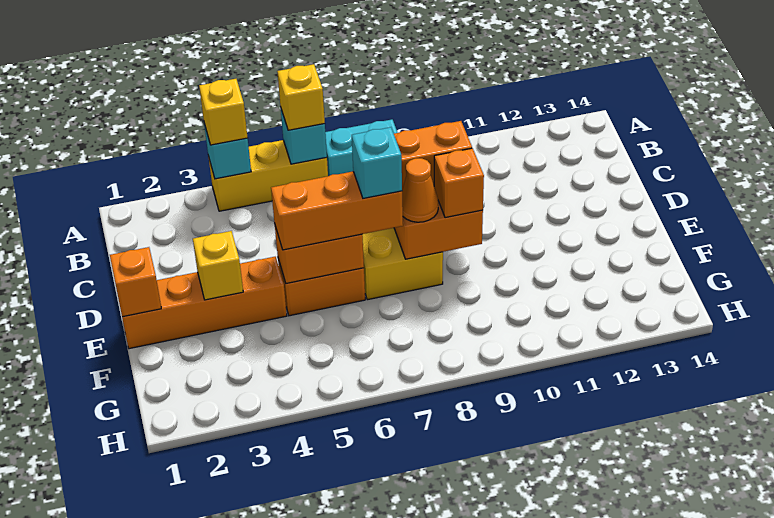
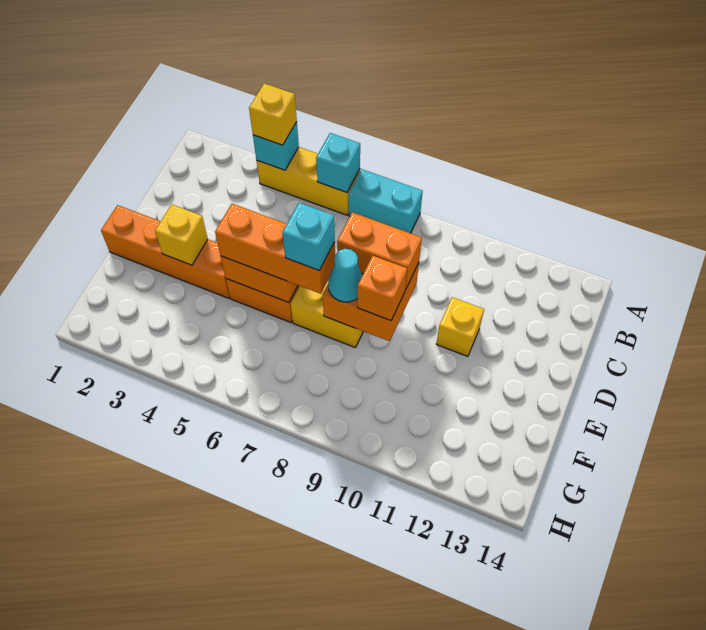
yellow brick A6 level 3 -> yellow brick D11 level 1
orange brick E1 level 2 -> none
orange cone E8 level 3 -> cyan cone E8 level 3

